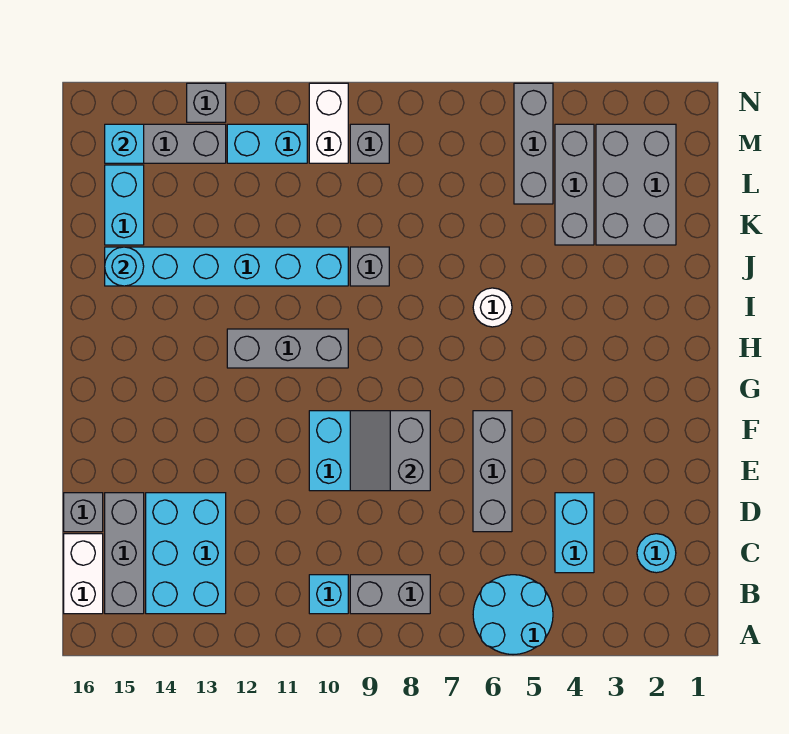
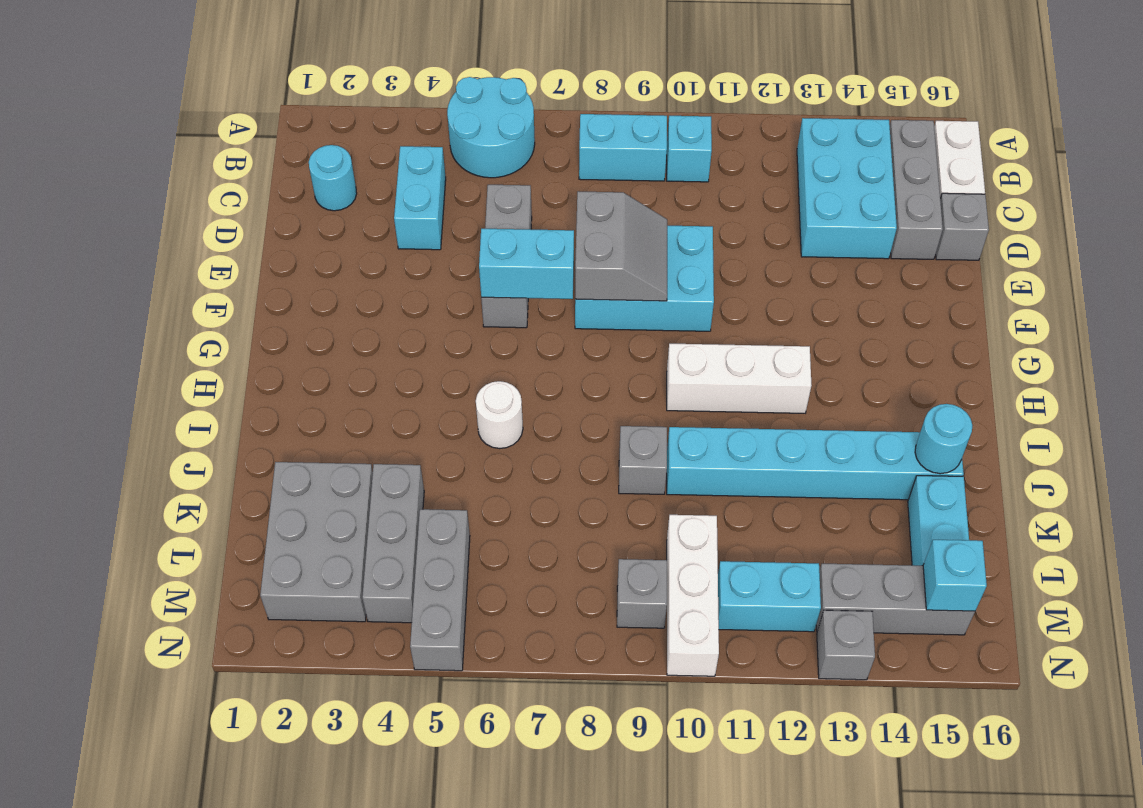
grey brick B8:B9 level 1 -> cyan brick B8:B9 level 1
none -> cyan brick F6:F7 level 2
grey brick H10:H12 level 1 -> white brick H10:H12 level 1
white brick M10:N10 level 1 -> white brick L10:N10 level 1

